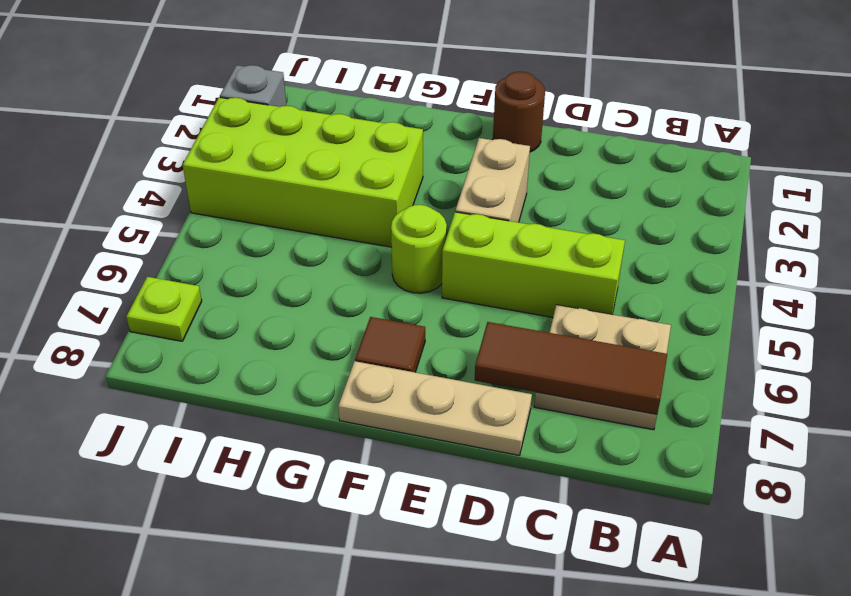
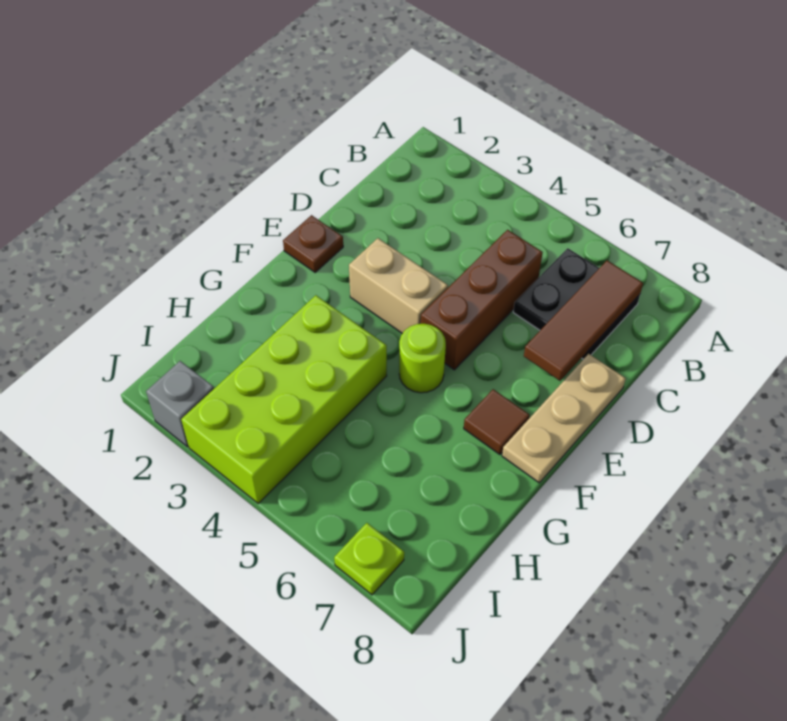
tan plate B6:C7 level 1 -> black plate B6:C7 level 1
lime brick C5:E5 level 1 -> brown brick C5:E5 level 1
brown round brick E1 level 1 -> brown plate E1 level 1

